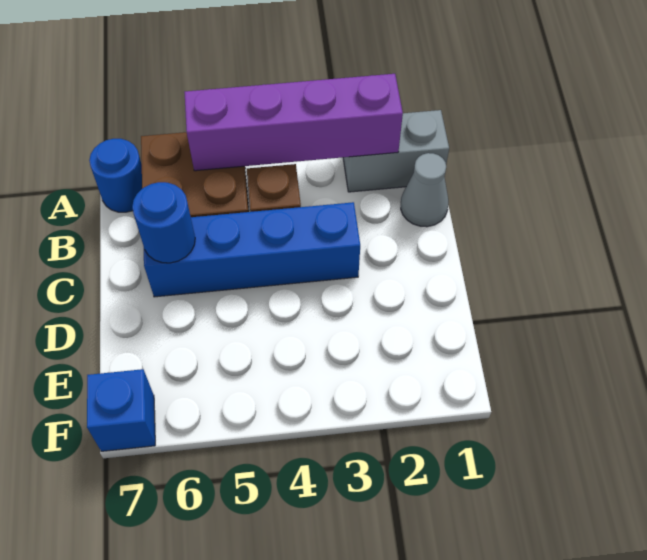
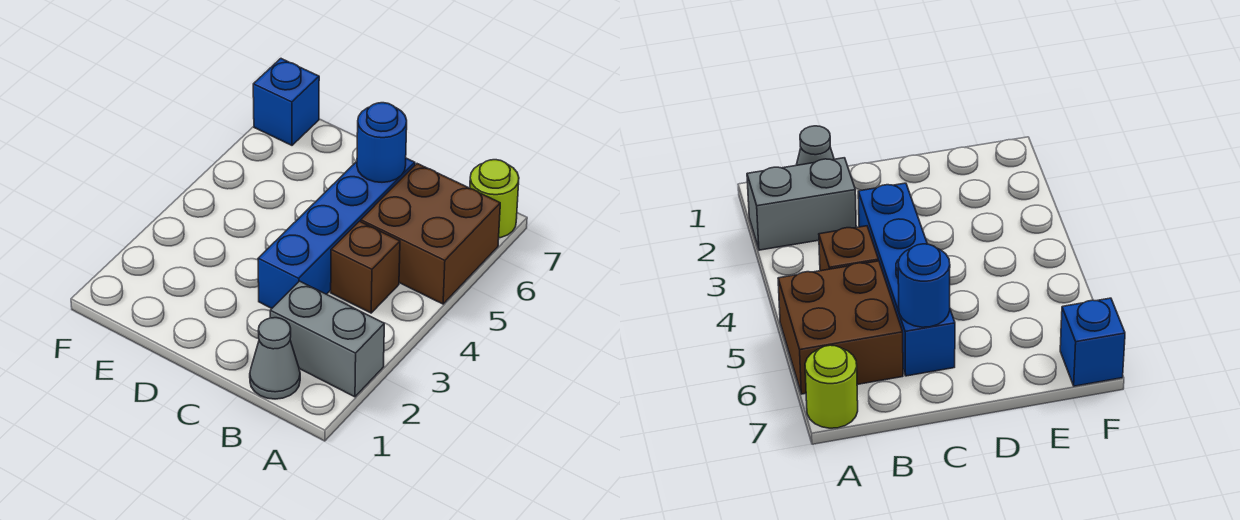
grey brick A1:A2 level 1 -> grey brick A2:B2 level 1
purple brick A2:A5 level 2 -> none
blue round brick A7 level 1 -> lime round brick A7 level 1

